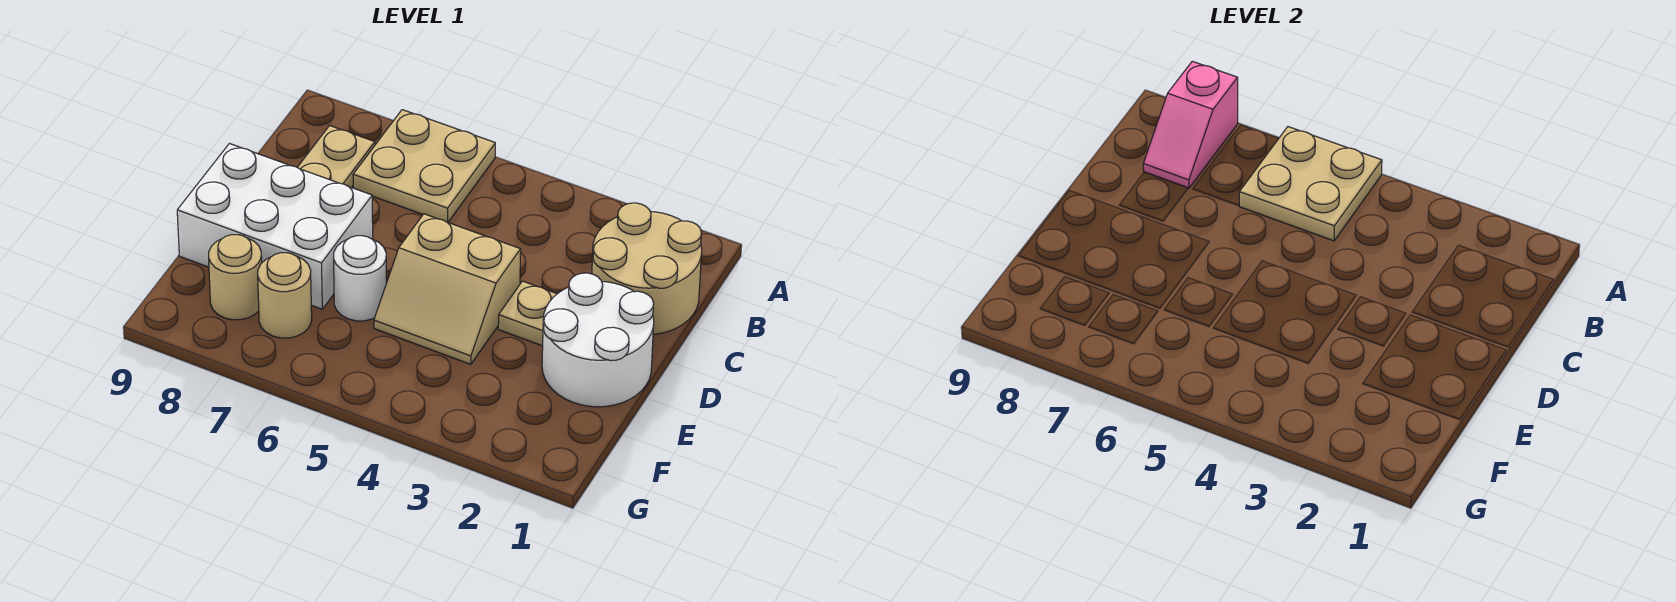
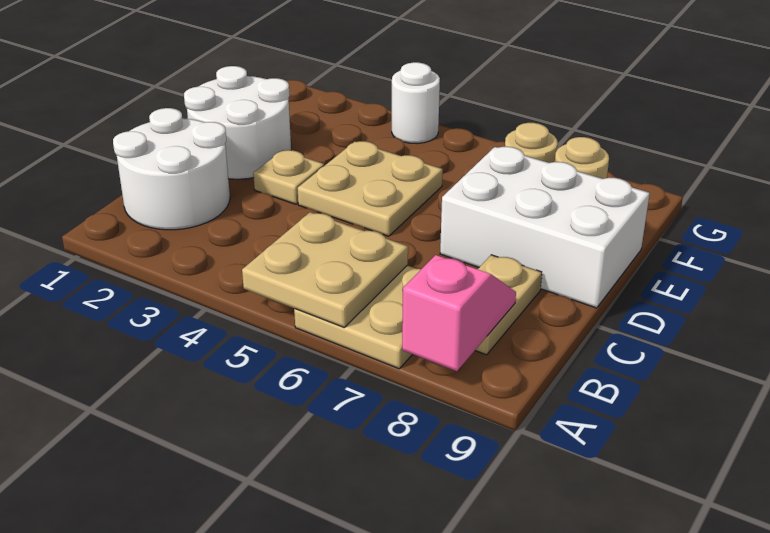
tan round brick B1:C2 level 1 -> white round brick B1:C2 level 1
tan slope D4:E5 level 1 top D -> tan plate D4:E5 level 1
white round brick E6 level 1 -> white round brick G4 level 1

